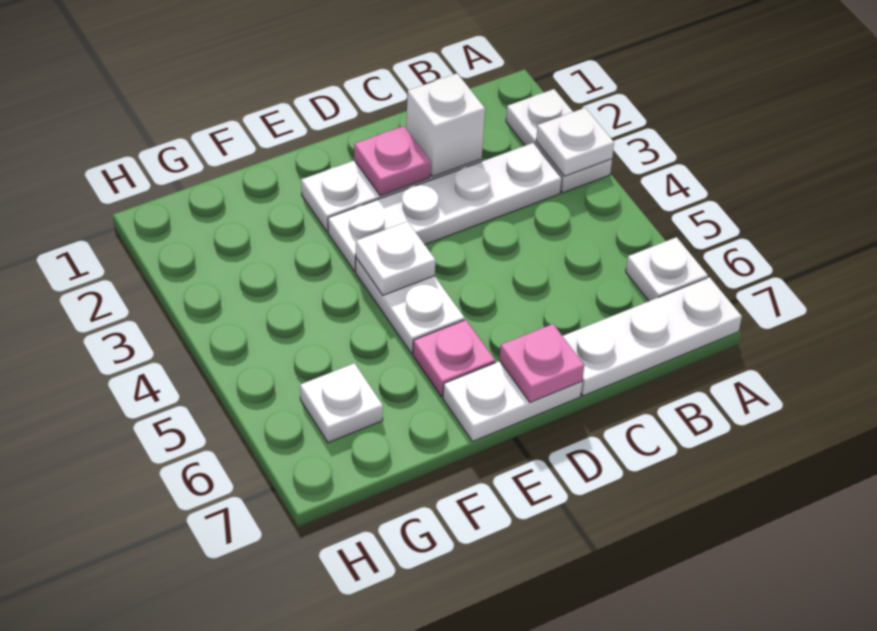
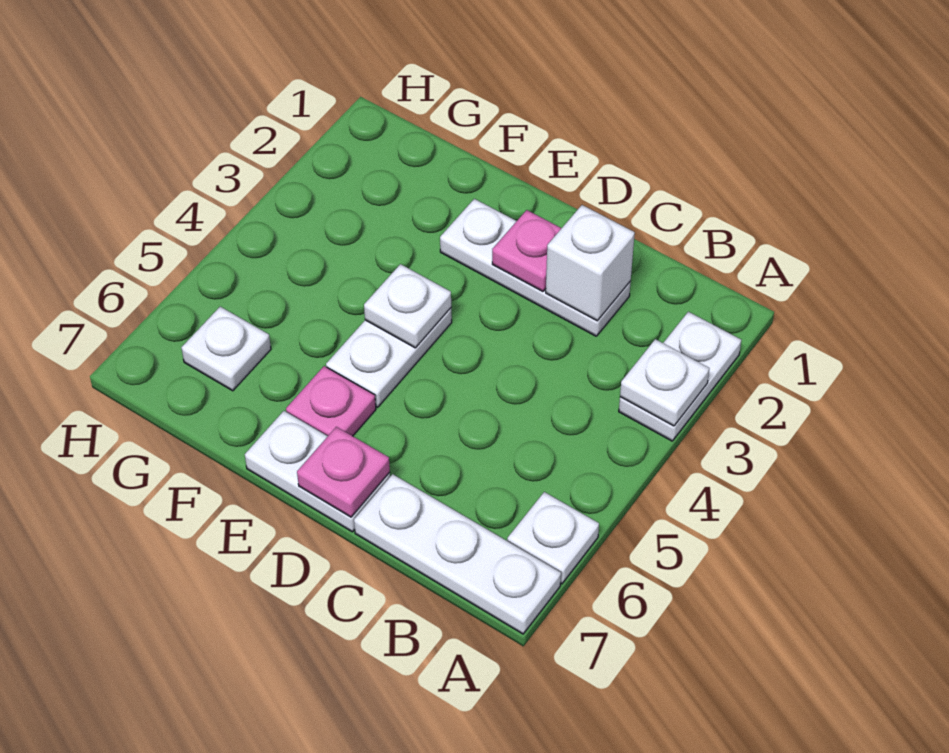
white plate B3:E3 level 1 -> none

